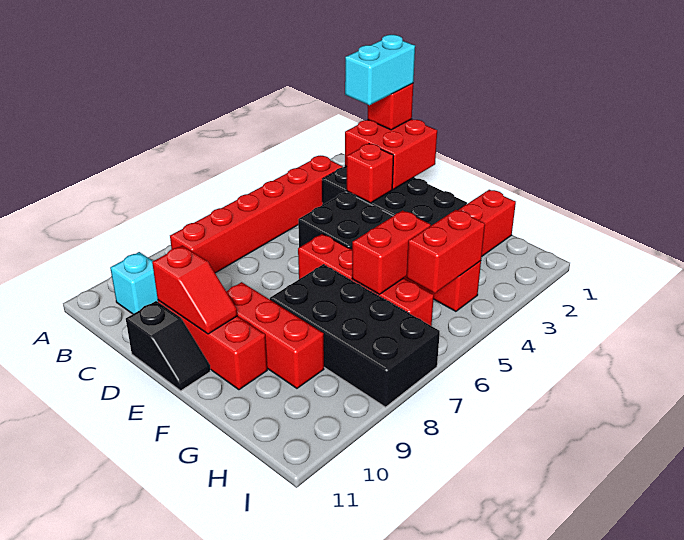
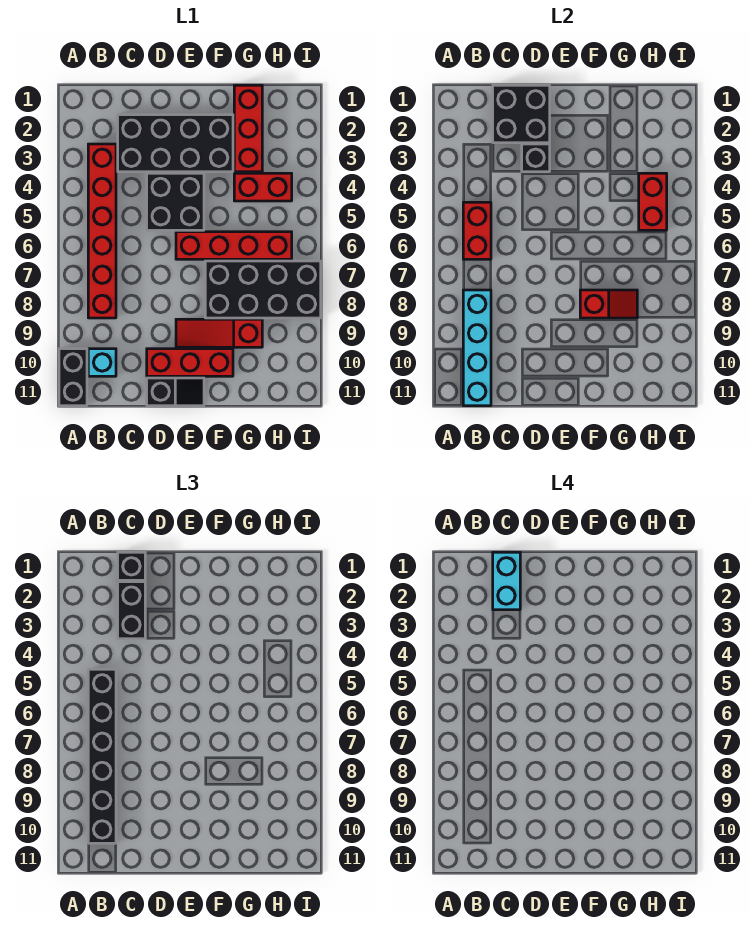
none -> black brick A10:A11 level 1
none -> black brick B5:B10 level 3
none -> cyan brick B8:B11 level 2
red brick C1:D2 level 2 -> black brick C1:D2 level 2
red brick C1 level 3 -> black brick C1 level 3
none -> black brick C2:C3 level 3
red brick D3 level 2 -> black brick D3 level 2
red slope D10:E10 level 2 top D -> red slope F8:G8 level 2 top F
red brick E9:G9 level 1 -> red slope E9:G9 level 1 top G
red brick G5:G6 level 2 -> red brick B5:B6 level 2

